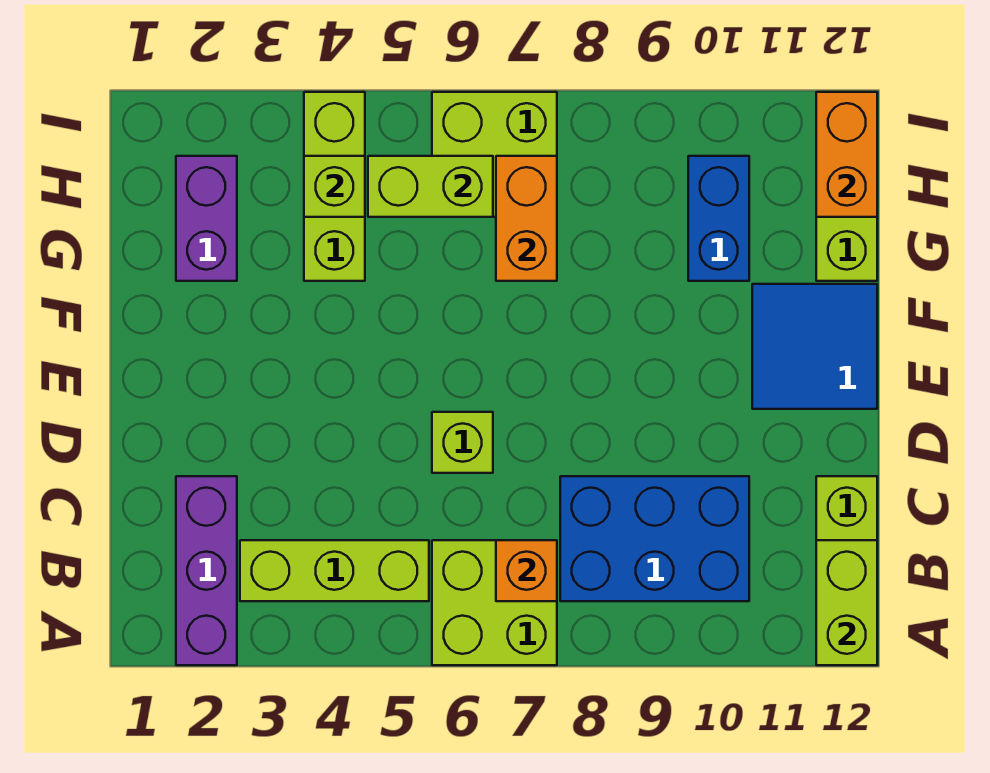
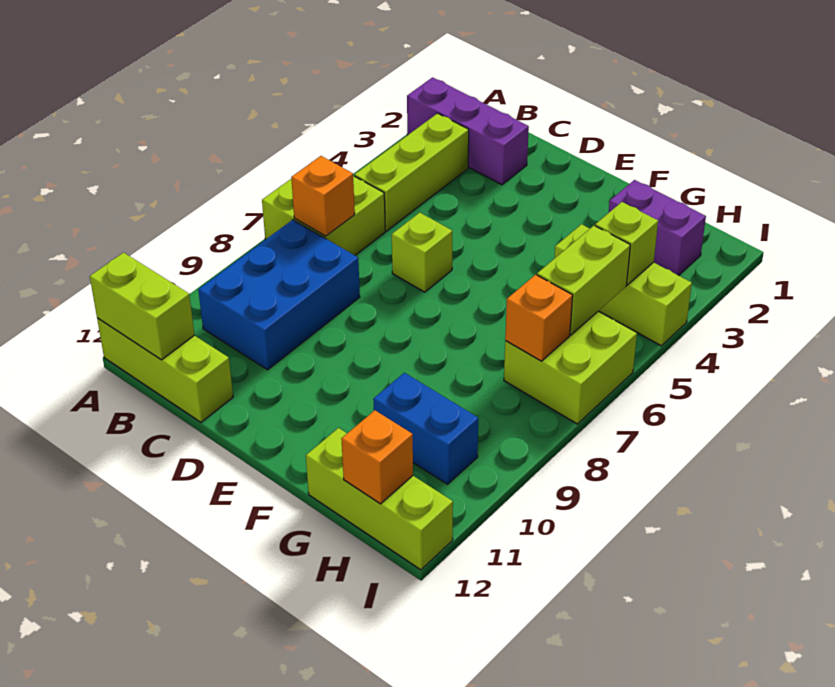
blue tile E11:F12 level 1 -> none
orange brick G7:H7 level 2 -> orange brick H7 level 2
orange brick H12:I12 level 2 -> orange brick H12 level 2

